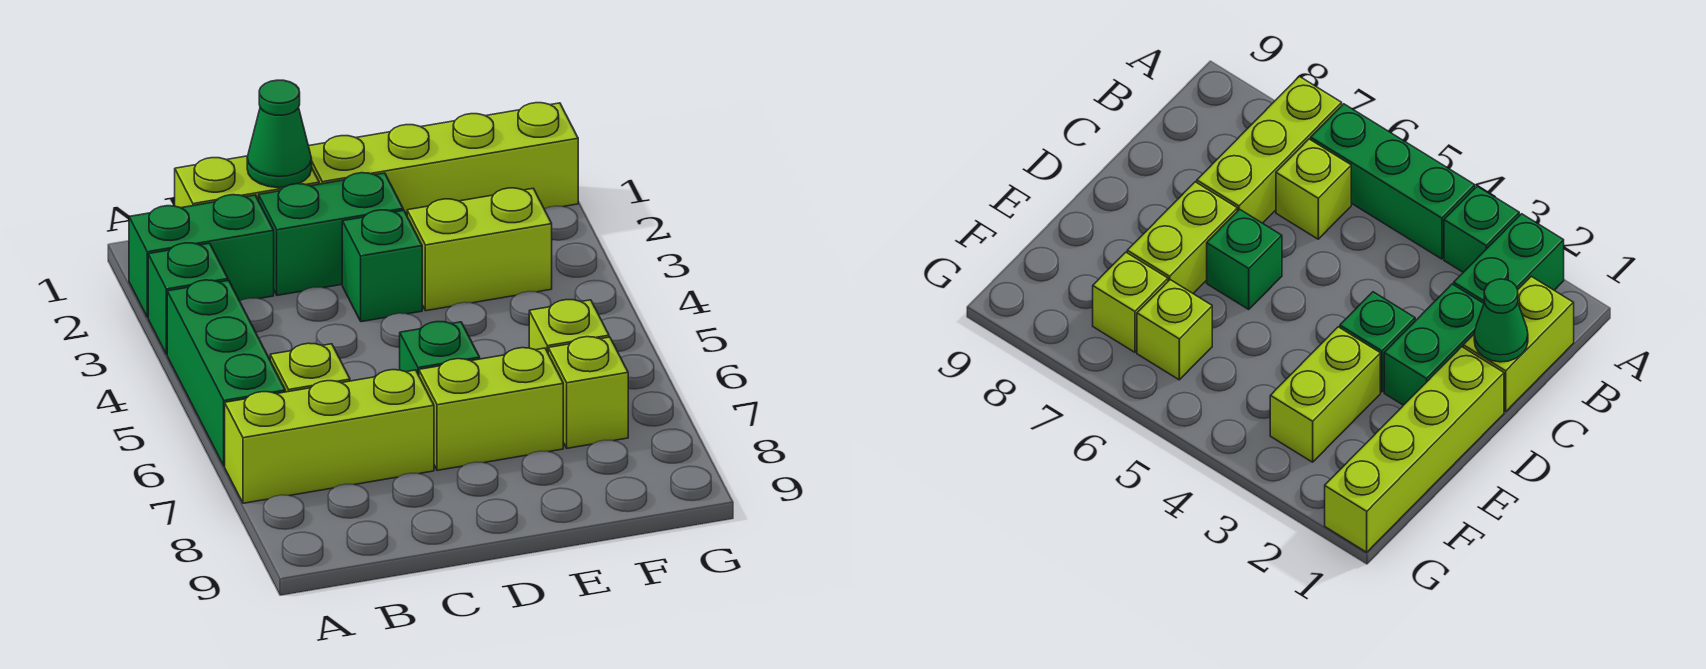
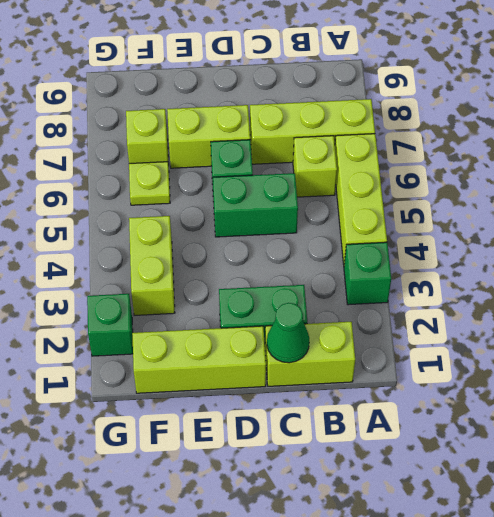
green brick A2:B2 level 1 -> green brick C5:D5 level 1
green brick A4:A6 level 1 -> lime brick A4:A6 level 1
lime brick D1:G1 level 1 -> lime brick D1:F1 level 1
green brick D3 level 1 -> green brick G2 level 1
lime brick E3:F3 level 1 -> lime brick F3:F4 level 1
lime brick F6 level 1 -> lime plate F6 level 1

